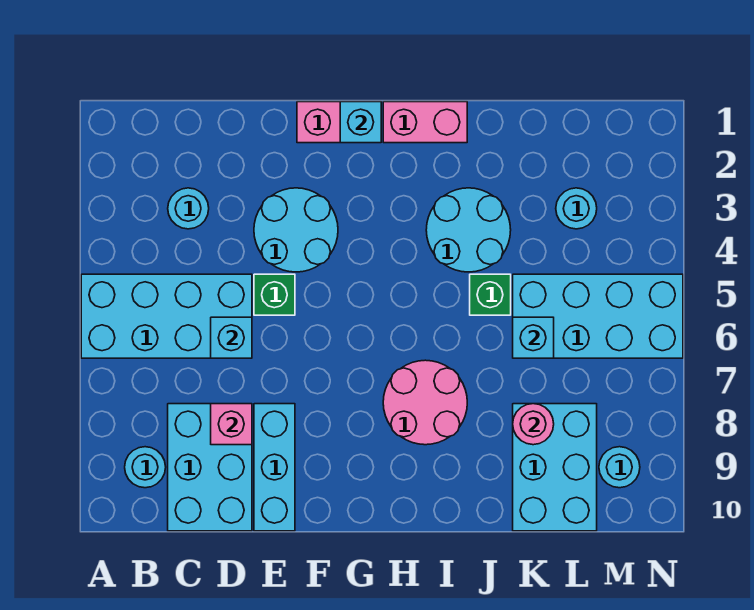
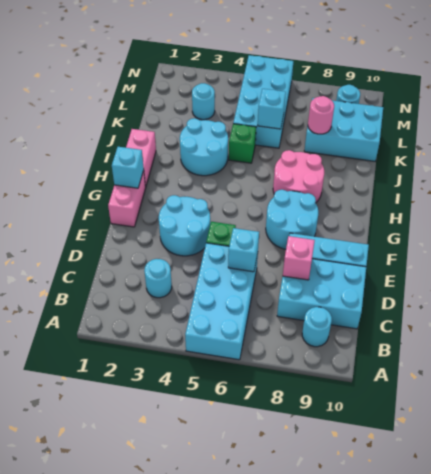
none -> cyan round brick F7:G8 level 1

